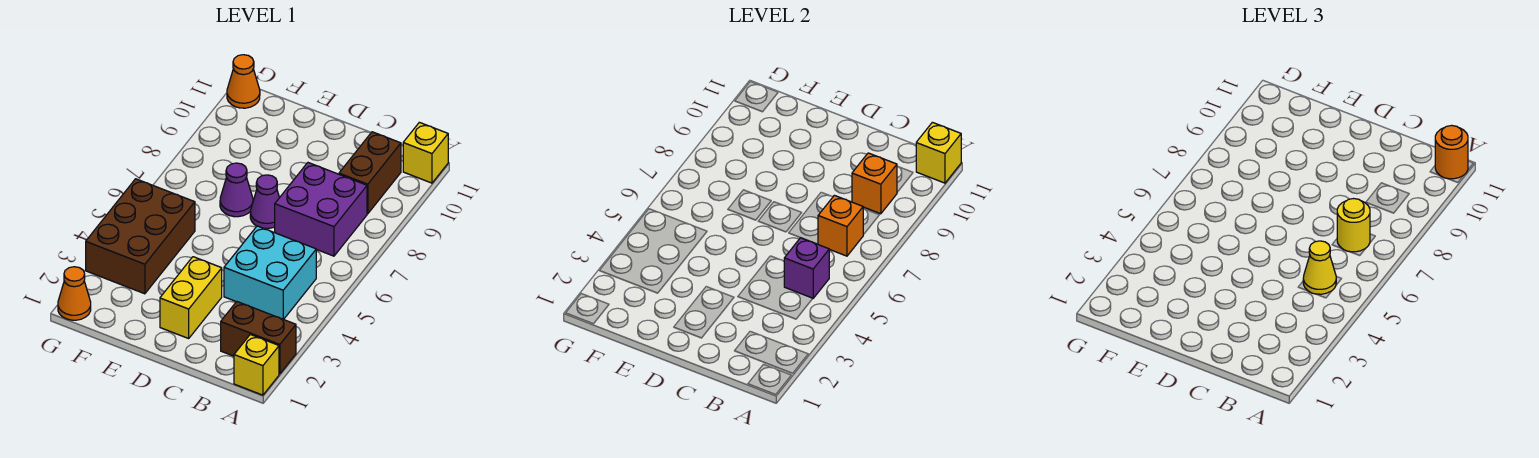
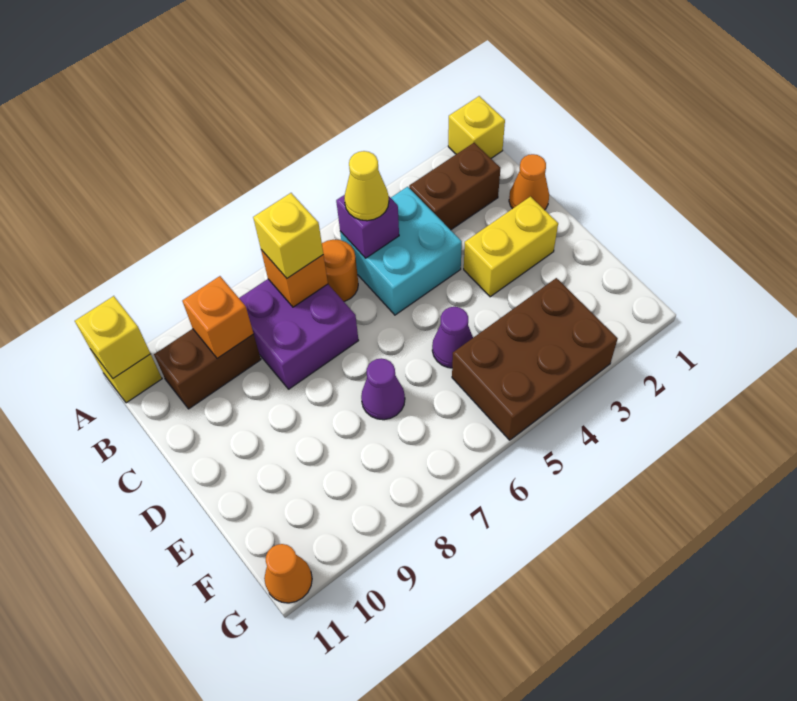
brown brick A2:B2 level 1 -> brown brick B2:B3 level 1
orange round brick A11 level 3 -> orange round brick B6 level 1
yellow round brick B7 level 3 -> yellow brick B7 level 3
purple cone D7 level 1 -> purple cone E5 level 1
orange cone G1 level 1 -> orange cone C1 level 1

